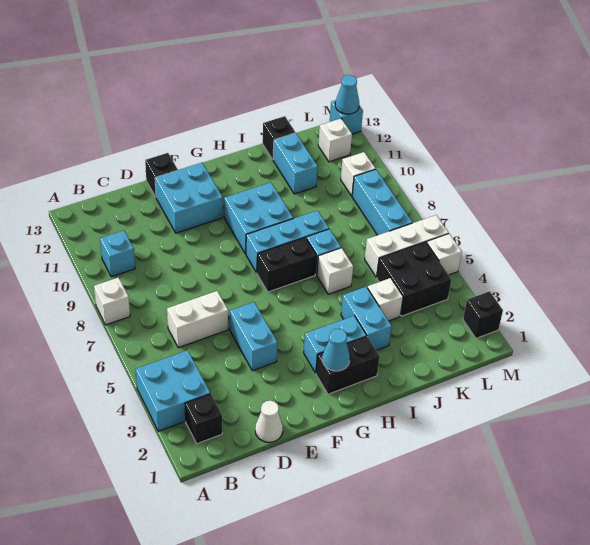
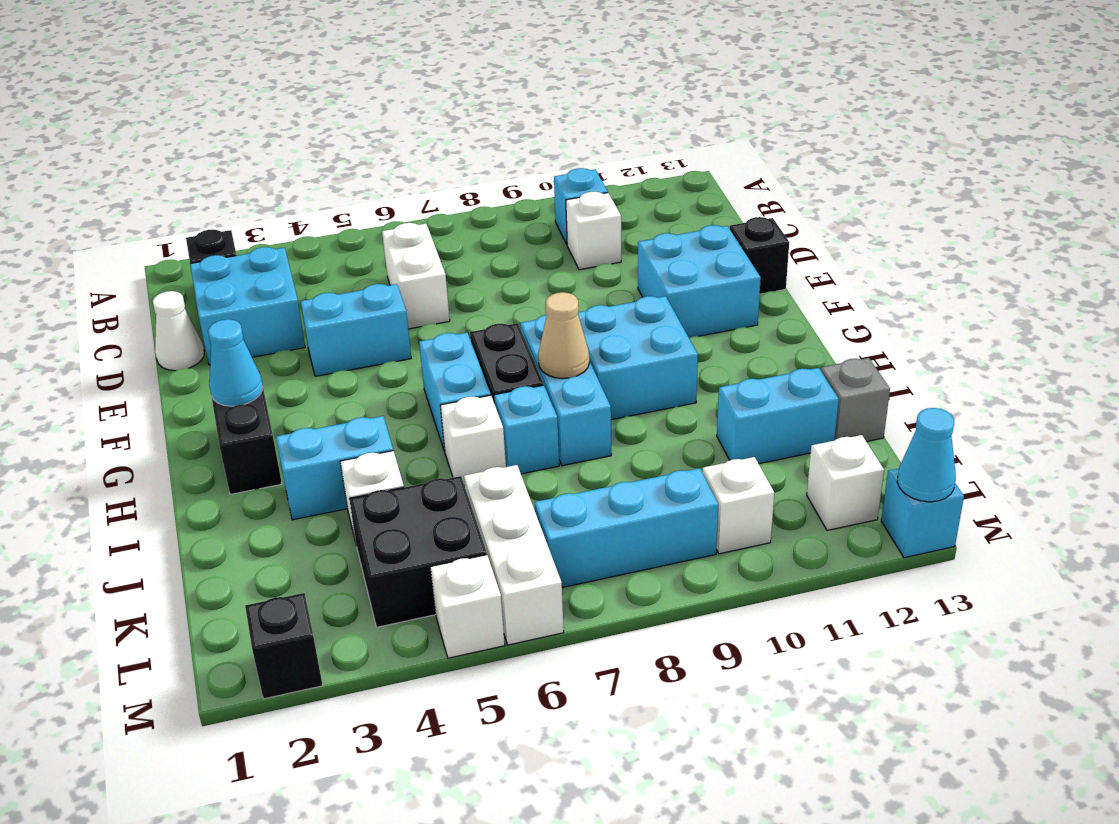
cyan brick A3:B4 level 1 -> cyan brick C2:D3 level 1
white brick A8 level 1 -> white brick C10 level 1
cyan brick G3:H3 level 1 -> cyan brick G6:H6 level 1
none -> tan cone H8 level 2
black brick J13 level 1 -> grey brick J13 level 1

